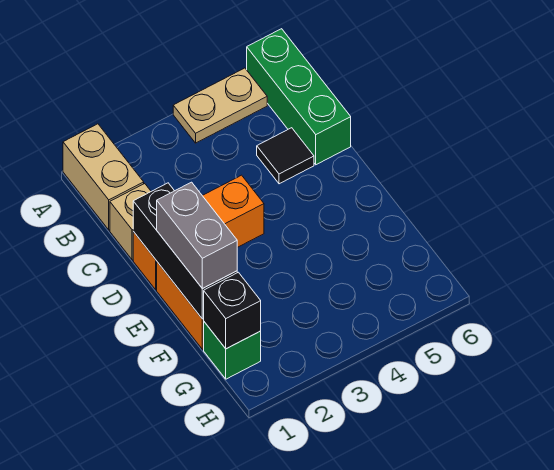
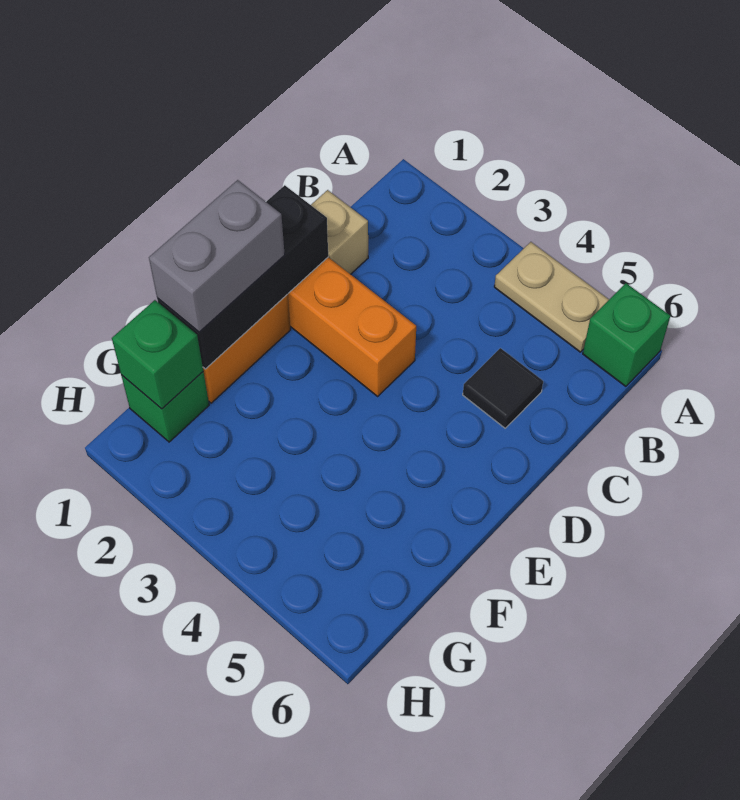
tan brick A1:B1 level 1 -> none
green brick A6:C6 level 1 -> green brick A6 level 1
black brick G1 level 2 -> green brick G1 level 2

